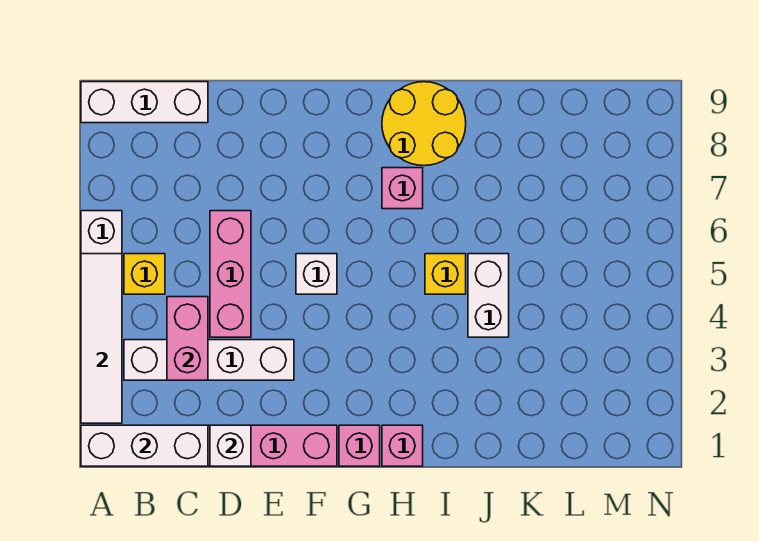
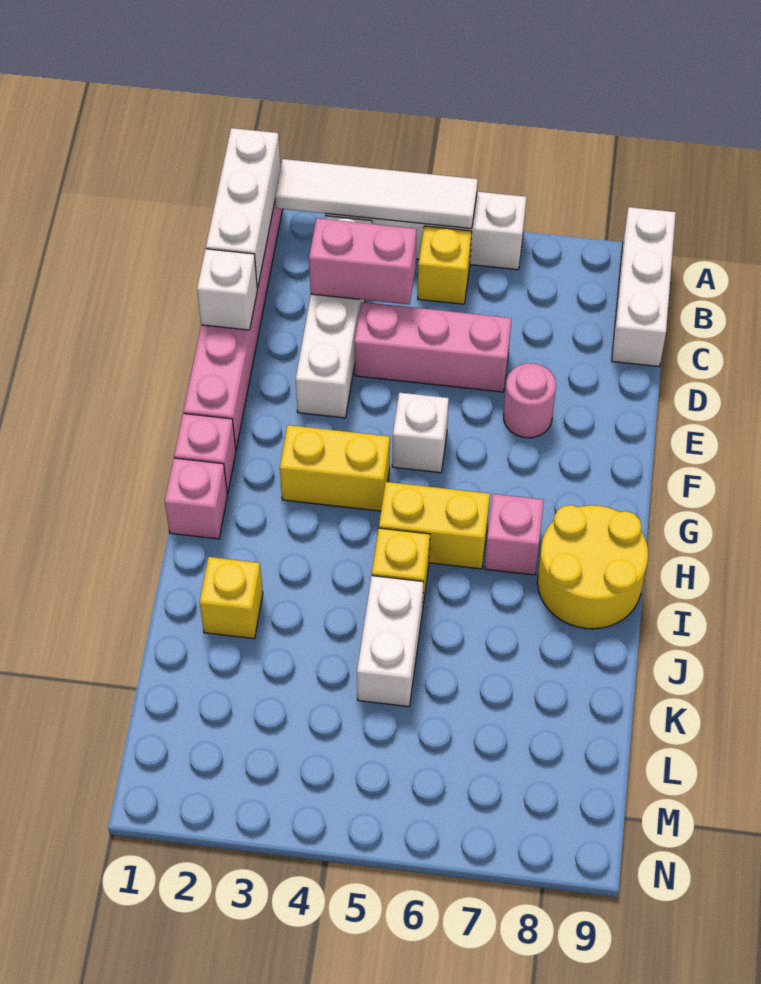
none -> pink round brick E7 level 1
none -> yellow brick G3:G4 level 1
none -> yellow brick H5:H6 level 1
none -> yellow brick J2 level 1
white brick J4:J5 level 1 -> white brick J5:K5 level 1

